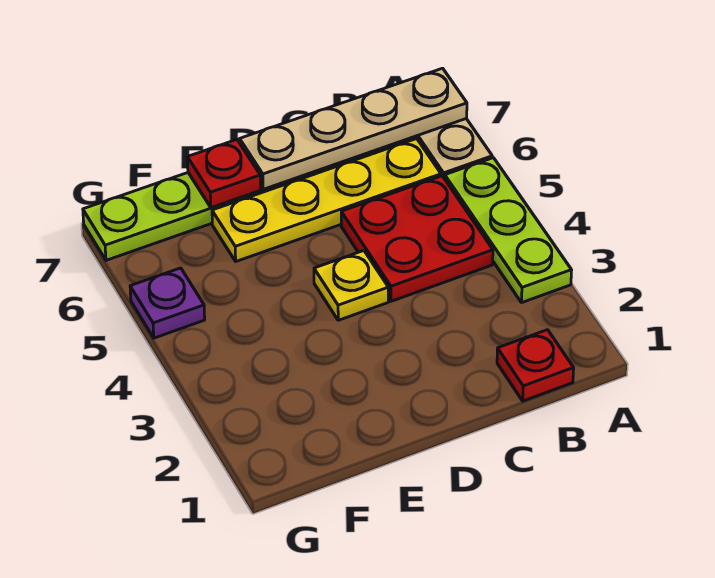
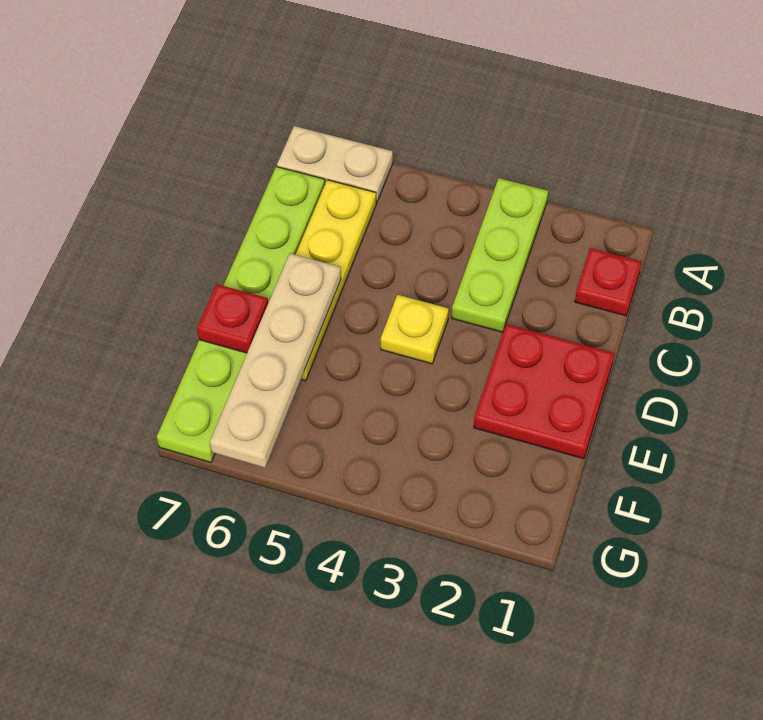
lime plate A3:A5 level 1 -> lime plate A3:C3 level 1
tan plate A7:D7 level 2 -> tan plate D6:G6 level 2
red plate B4:C5 level 1 -> red plate D1:E2 level 1
purple plate G5 level 1 -> none

